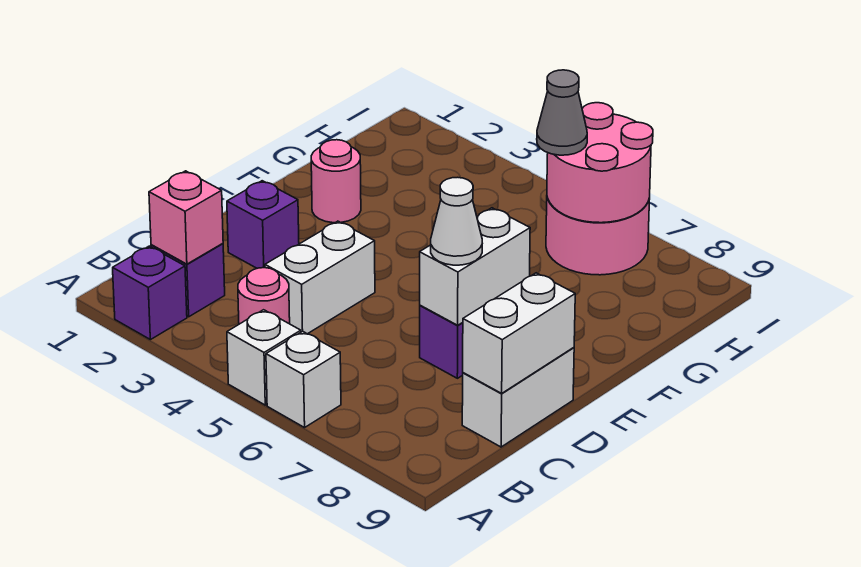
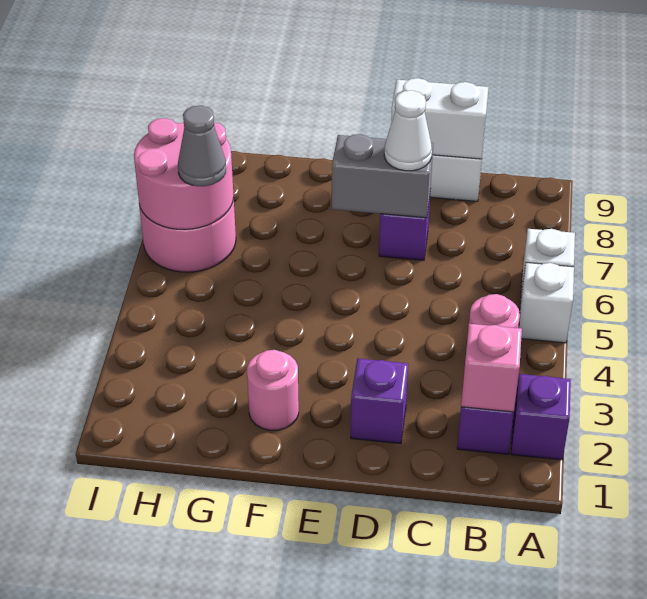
white brick C4:D4 level 1 -> none
white brick D7:E7 level 2 -> grey brick D7:E7 level 2

